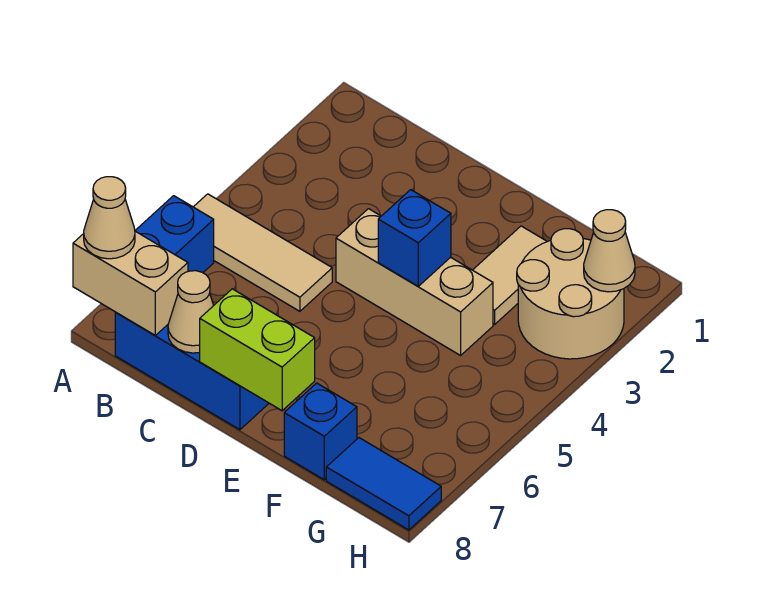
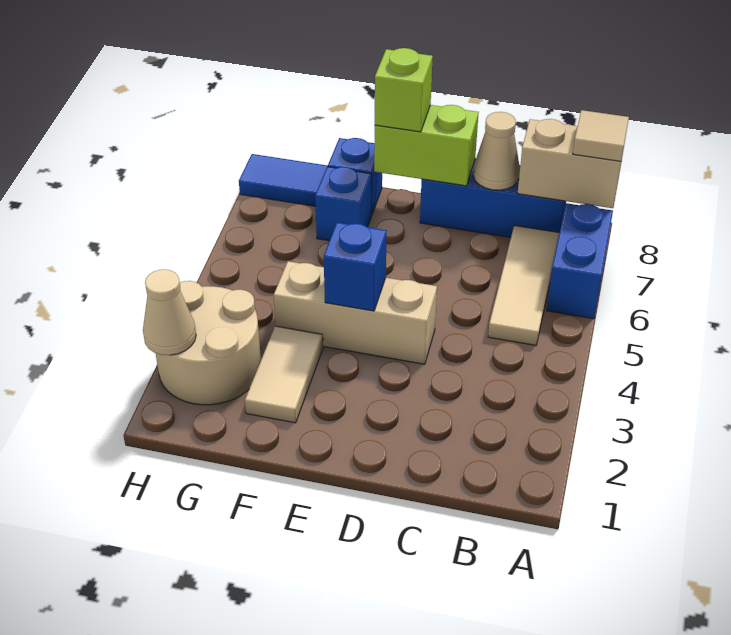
tan tile A5:C5 level 1 -> tan tile B5:B7 level 1
tan cone A8 level 3 -> tan tile A8 level 3
none -> lime brick E8 level 3
none -> blue brick F7 level 1

